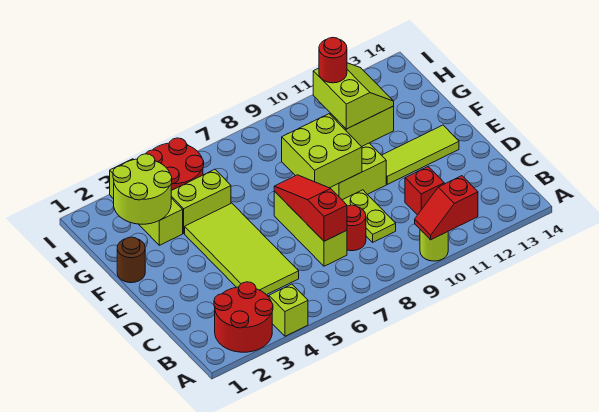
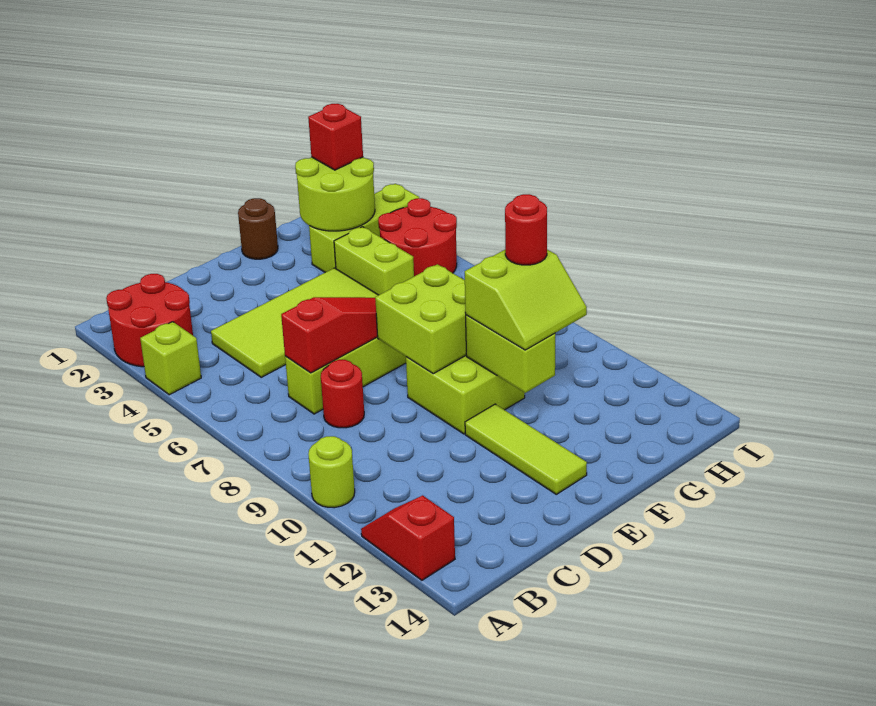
red slope A10:A11 level 2 top 11 -> red slope A12:A13 level 1 top 13
lime plate C9:D9 level 1 -> none
red brick C11 level 1 -> red brick H2 level 3

